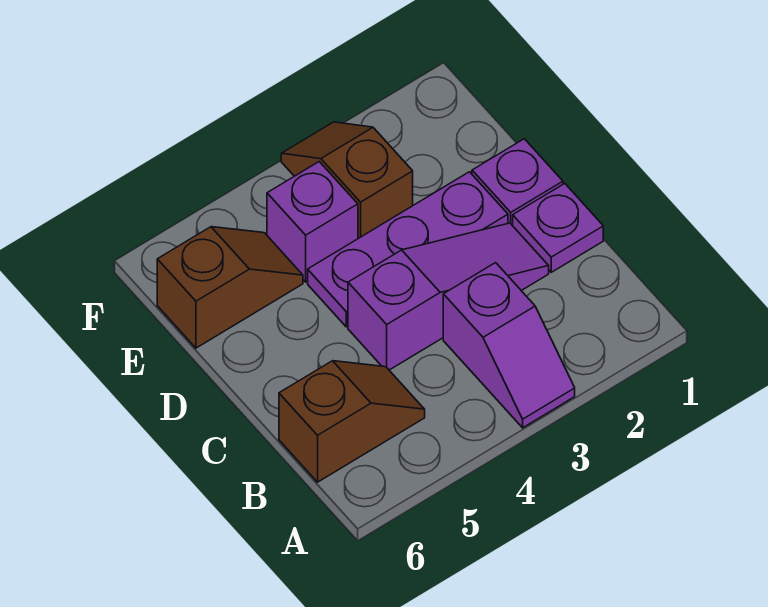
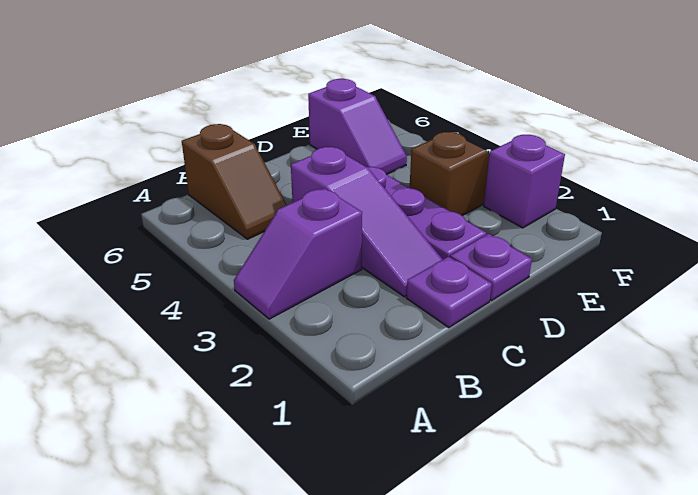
purple brick E4 level 1 -> purple brick F2 level 1
brown slope E5:E6 level 1 top 6 -> purple slope E5:E6 level 1 top 6

